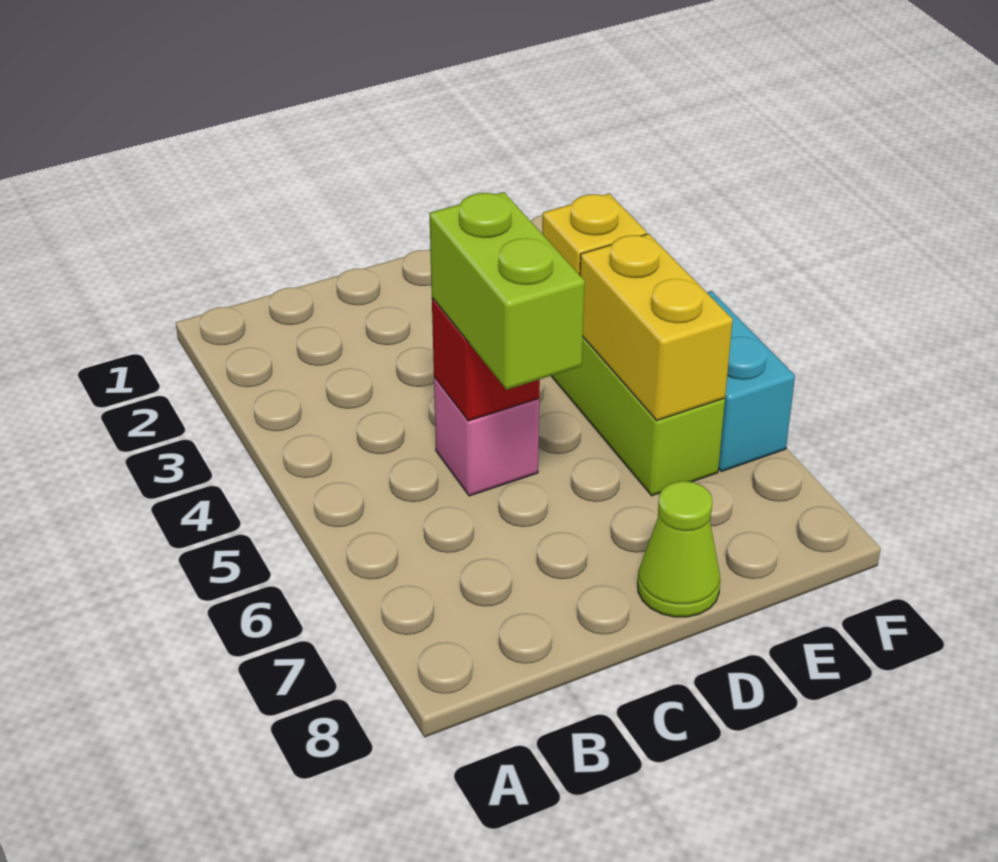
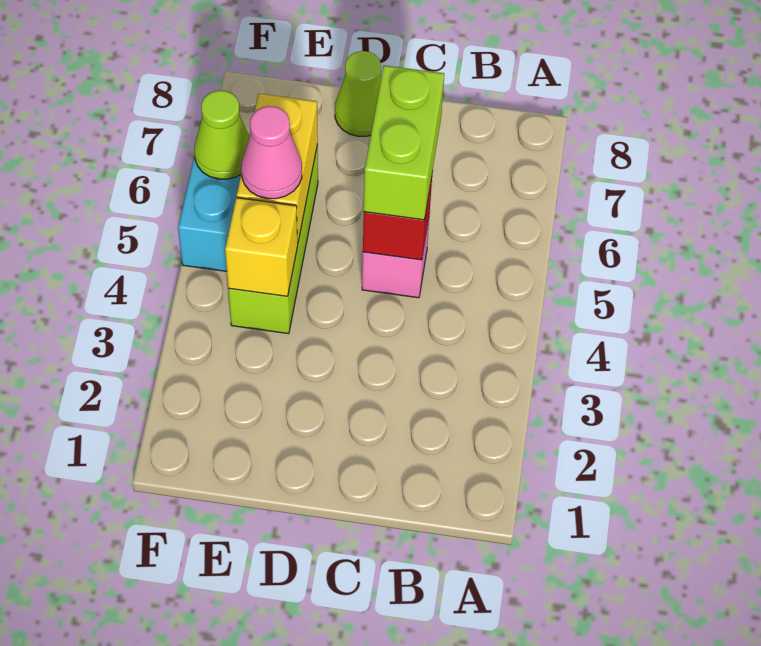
none -> pink cone E5 level 3
none -> lime cone F6 level 2

